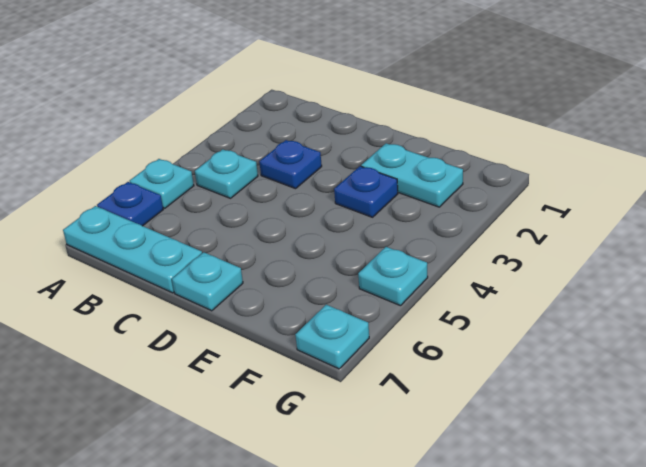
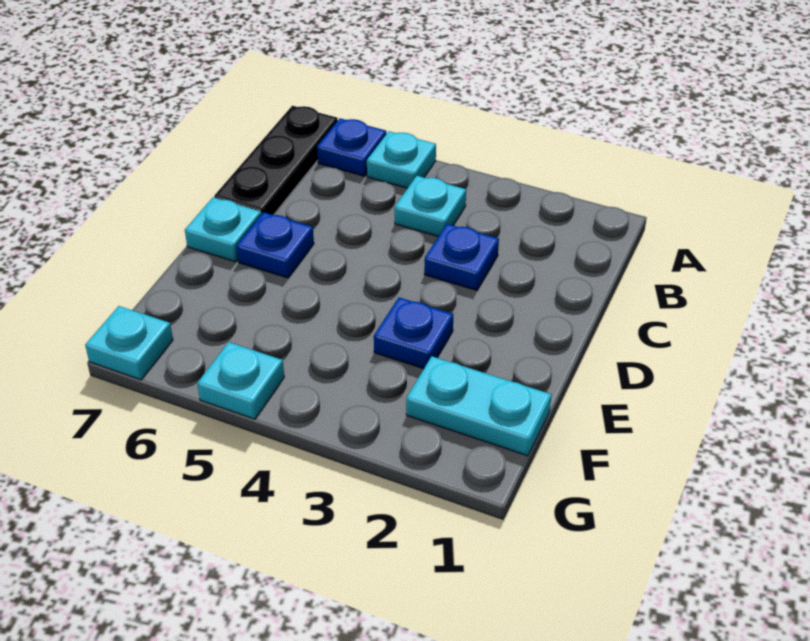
cyan plate A7:C7 level 1 -> black plate A7:C7 level 1
none -> blue plate D6 level 1
cyan plate E2:F2 level 1 -> cyan plate F1:F2 level 1

